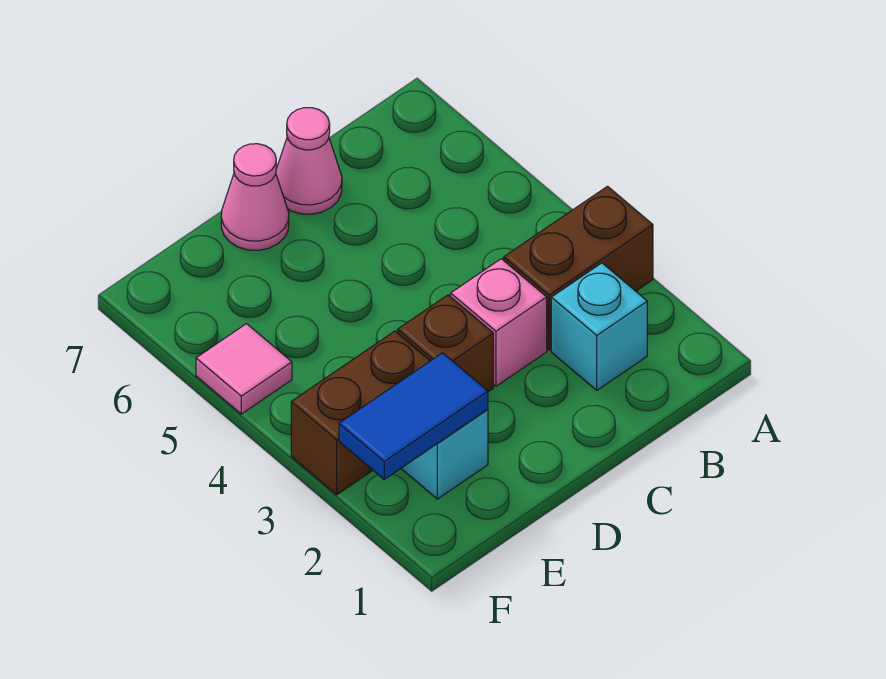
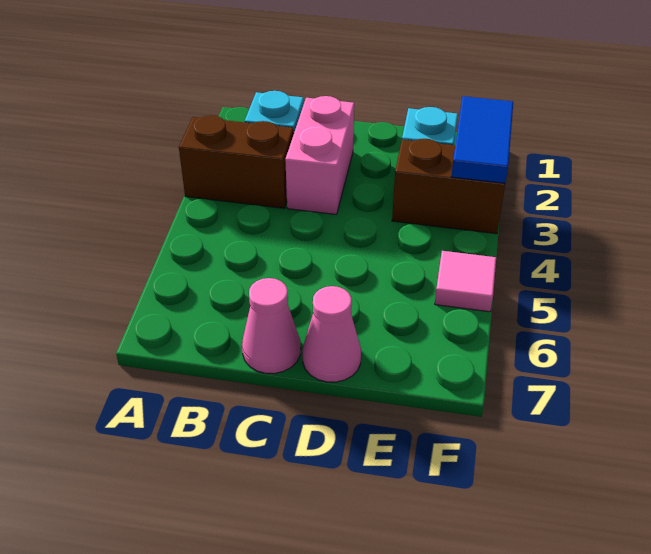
pink brick C3 level 1 -> pink brick C2:C3 level 1
brown brick D3 level 1 -> none
blue tile E2:F2 level 2 -> blue tile F2:F3 level 2

